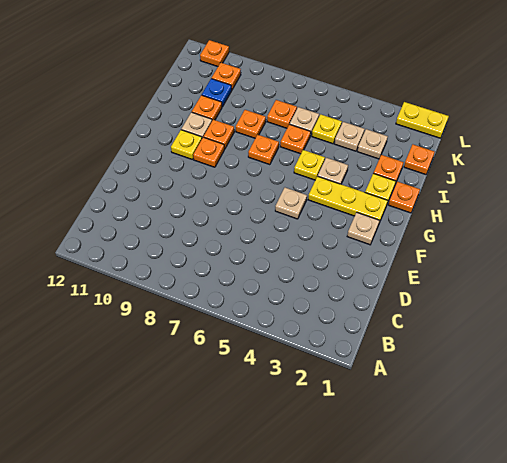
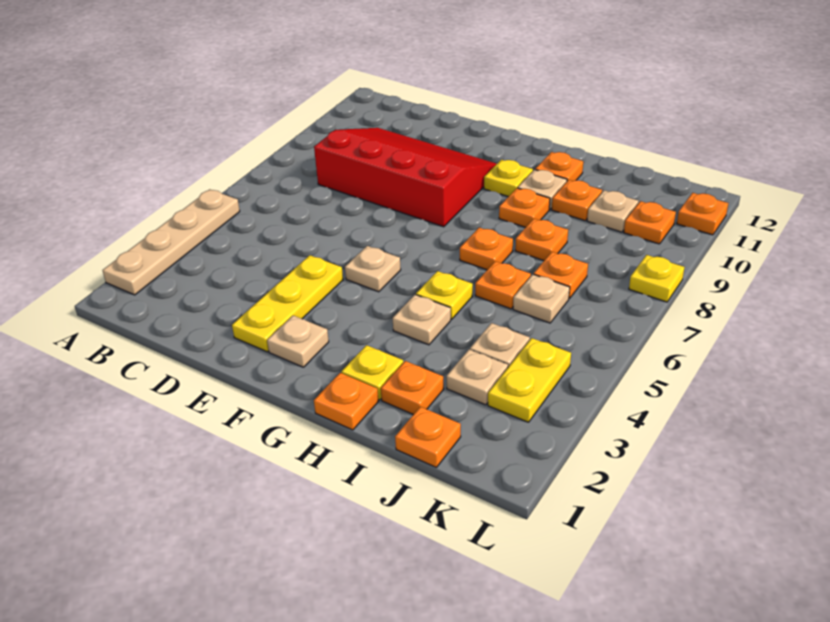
none -> tan plate A2:A5 level 1
none -> red slope C8:F10 level 1 top 8
yellow plate G2:G4 level 1 -> yellow plate E2:E4 level 1
orange plate G9 level 1 -> orange plate H11 level 1
yellow plate J5 level 1 -> yellow plate L8 level 1
blue plate J10 level 1 -> tan plate J10 level 1
yellow plate L1:L2 level 1 -> yellow plate K3:K4 level 1

